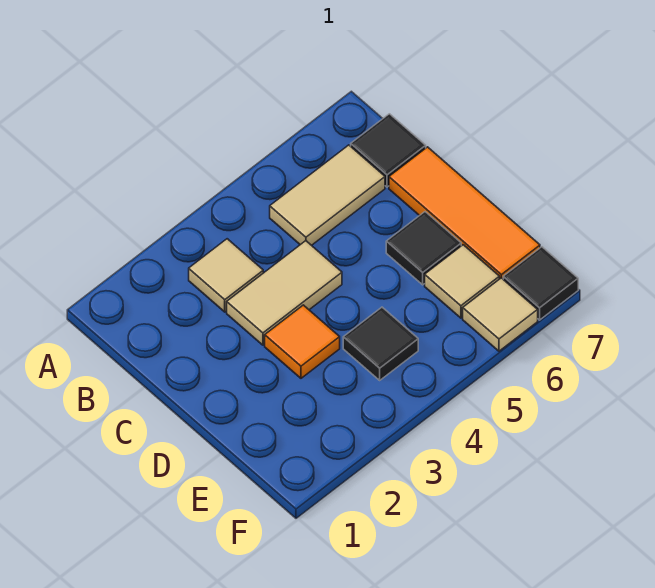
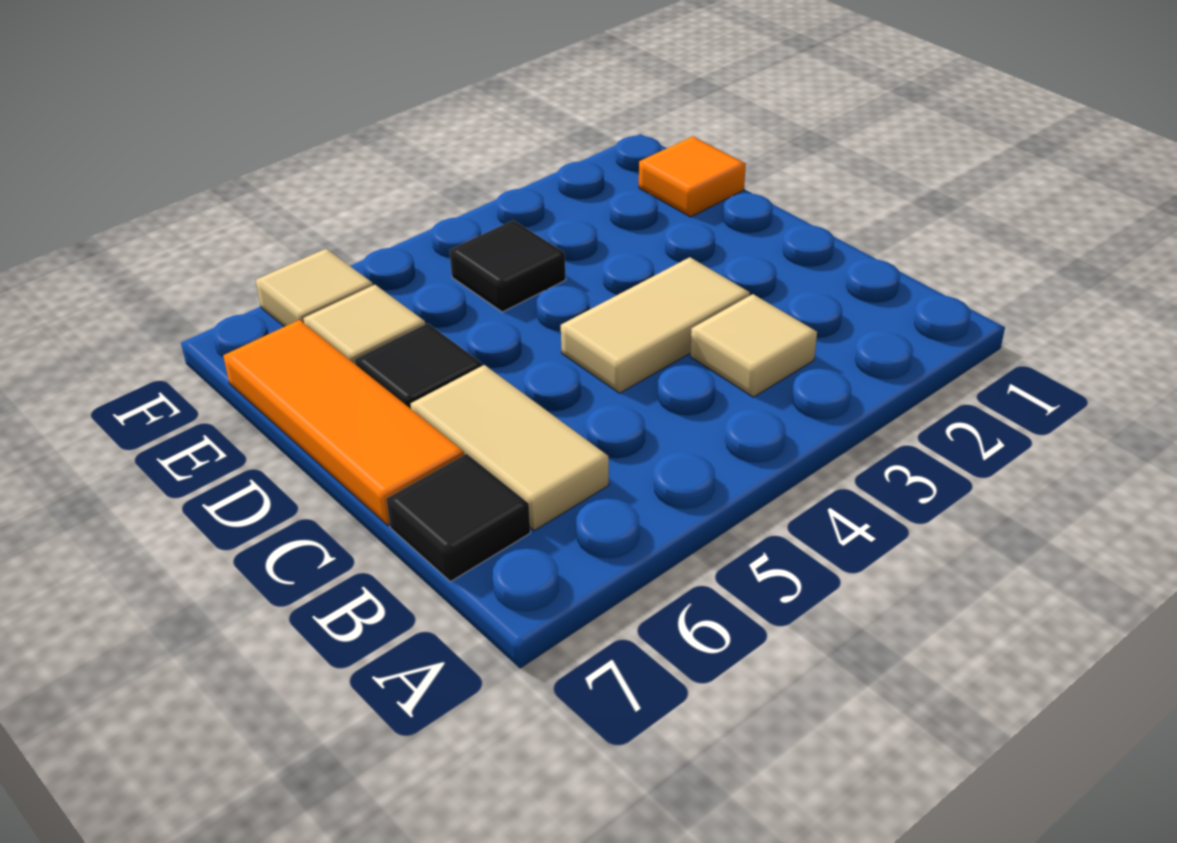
tan tile B5:B6 level 1 -> tan tile B6:C6 level 1
orange tile D3 level 1 -> orange tile E1 level 1
black tile F7 level 1 -> none

